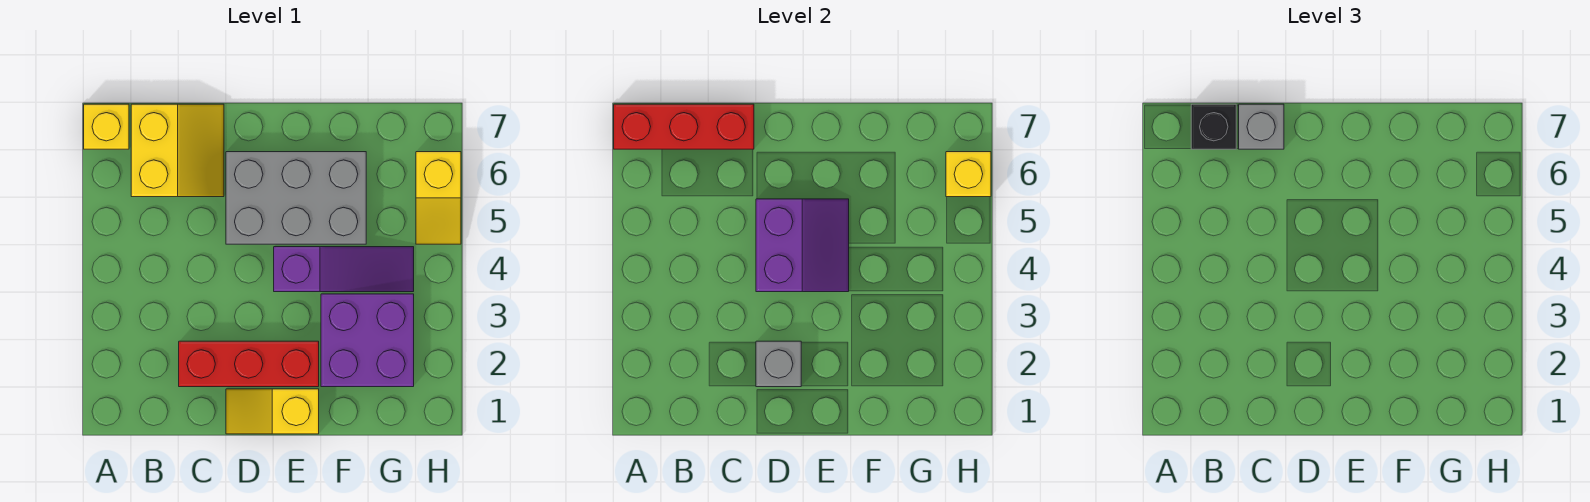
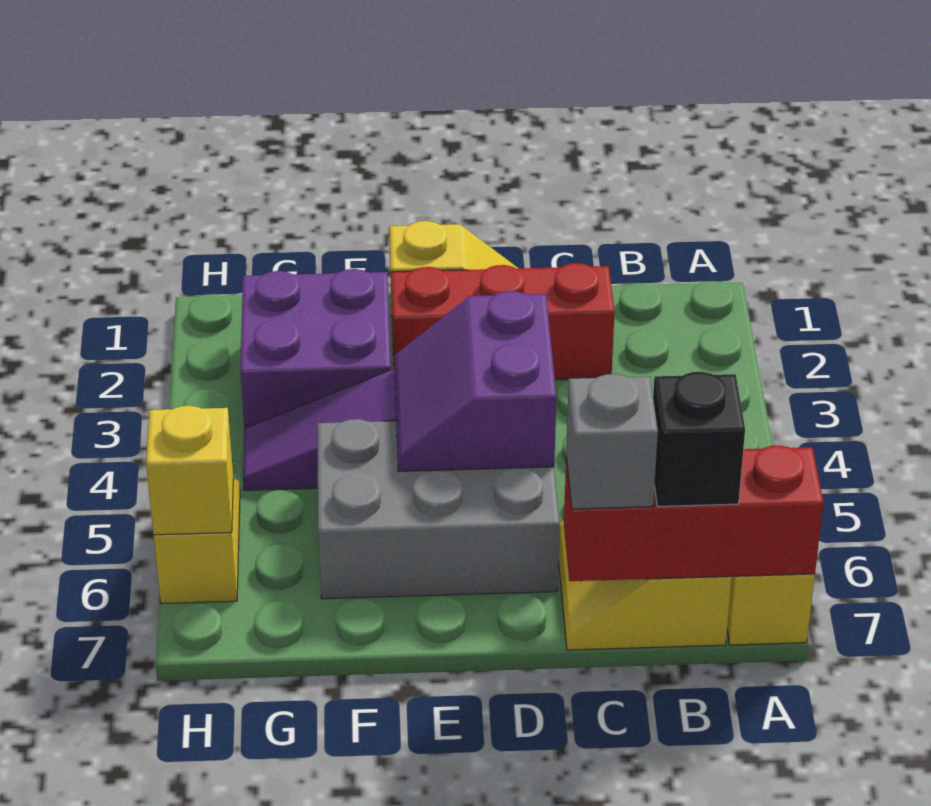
grey brick D2 level 2 -> none

